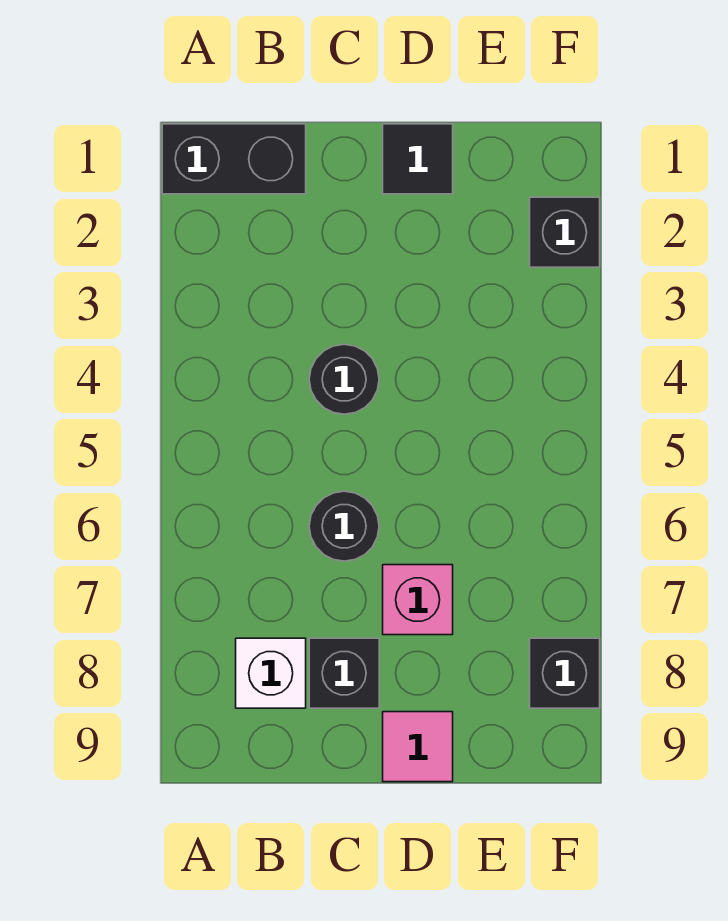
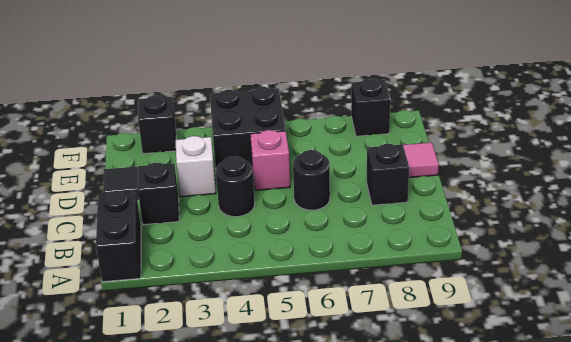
white brick B8 level 1 -> white brick D3 level 1
none -> black brick C2 level 1
pink brick D7 level 1 -> pink brick D5 level 1
none -> black brick E4:F5 level 1

